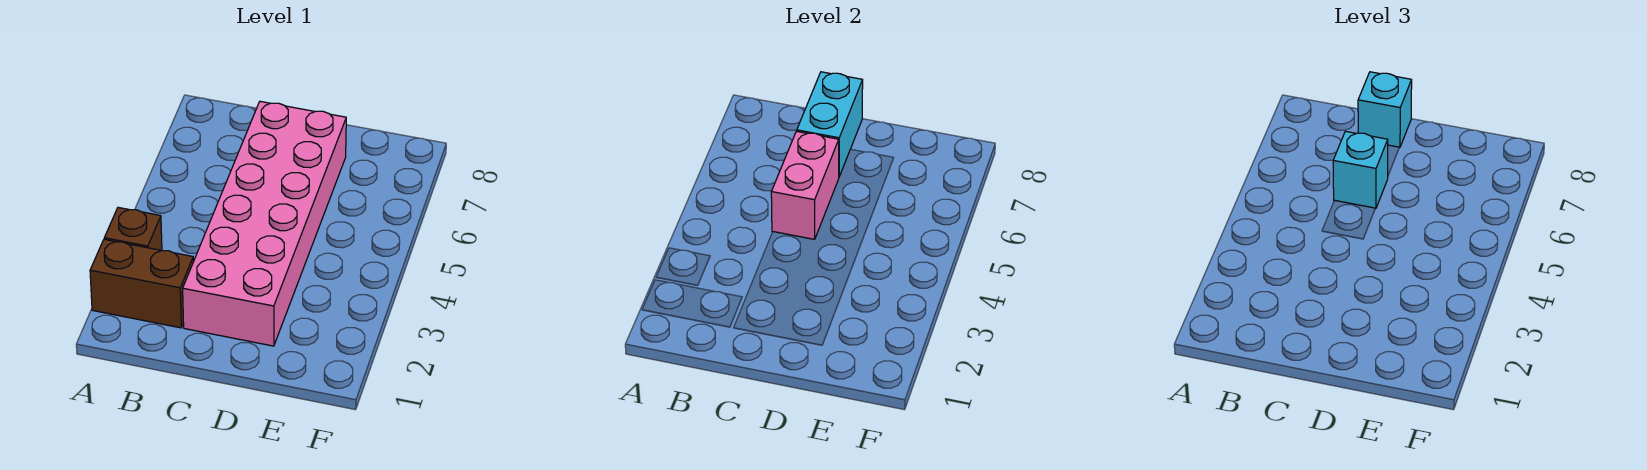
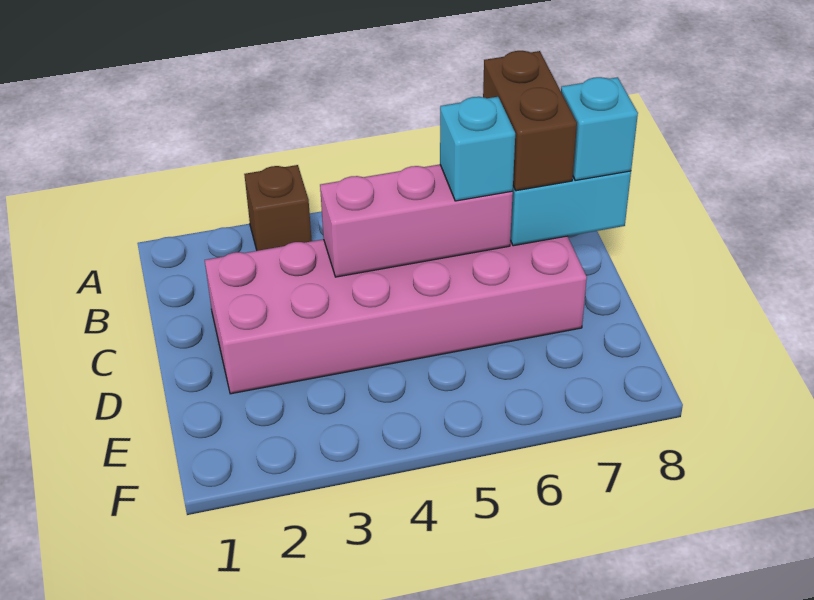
brown brick A2:B2 level 1 -> brown brick B7:C7 level 3
pink brick C5:C6 level 2 -> pink brick C4:C6 level 2

